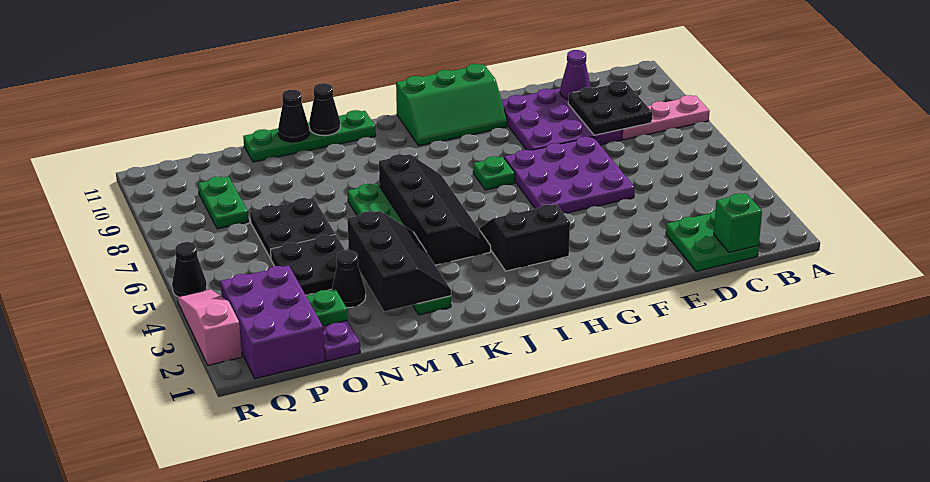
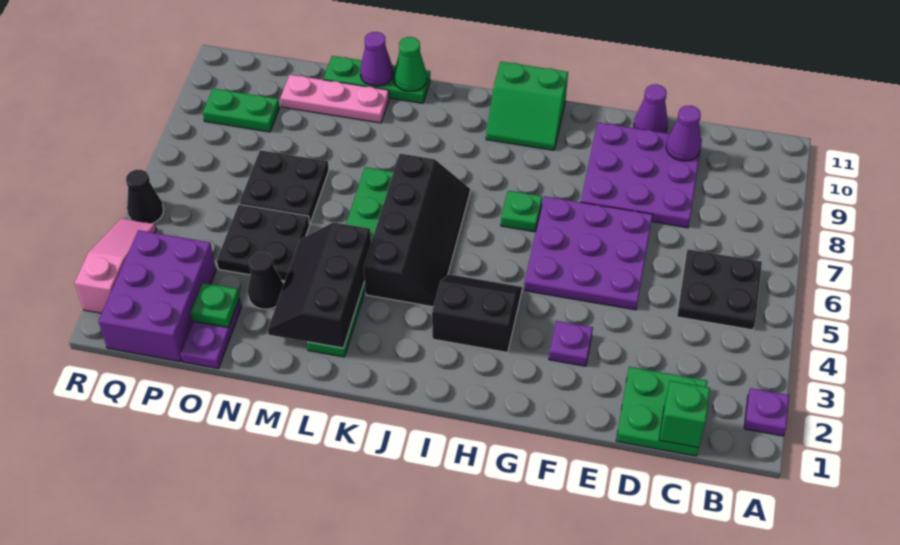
none -> purple plate A2 level 1
pink plate A8:C8 level 1 -> pink plate M10:O10 level 1
black plate C8:D9 level 2 -> black plate B5:C6 level 1
none -> purple cone E11 level 1
none -> purple plate F3 level 1
green slope G10:I11 level 1 top 11 -> green slope H10:I11 level 1 top 11
green plate K11:N11 level 1 -> green plate L11:N11 level 1
black slope L2:M4 level 2 top M -> black slope L2:M4 level 2 top L
black cone L11 level 2 -> green cone L11 level 2
black cone M11 level 2 -> purple cone M11 level 2
green plate P8:P9 level 1 -> green plate P9:Q9 level 1

